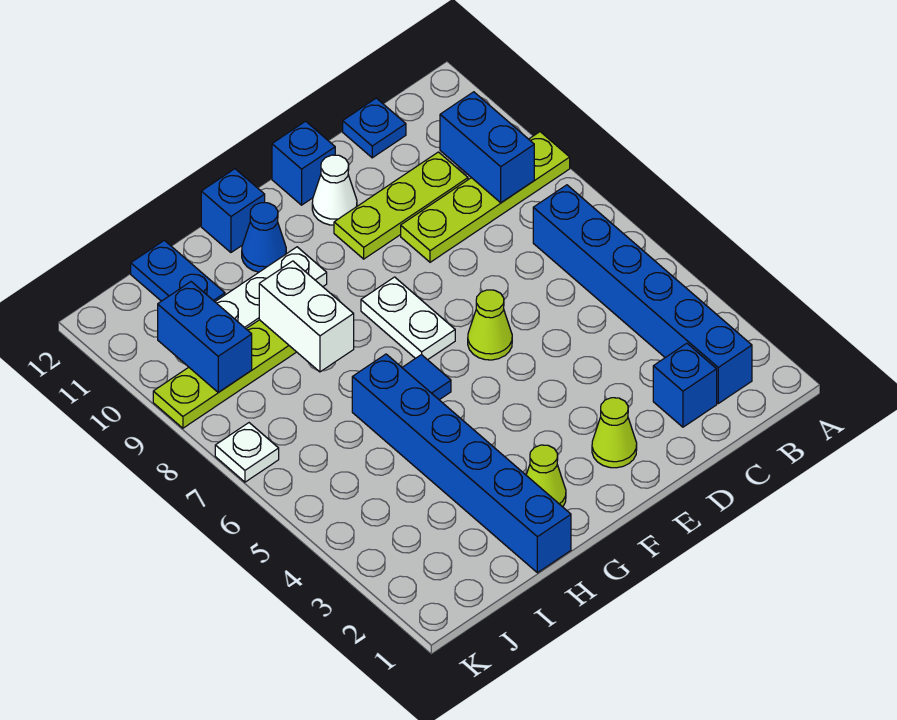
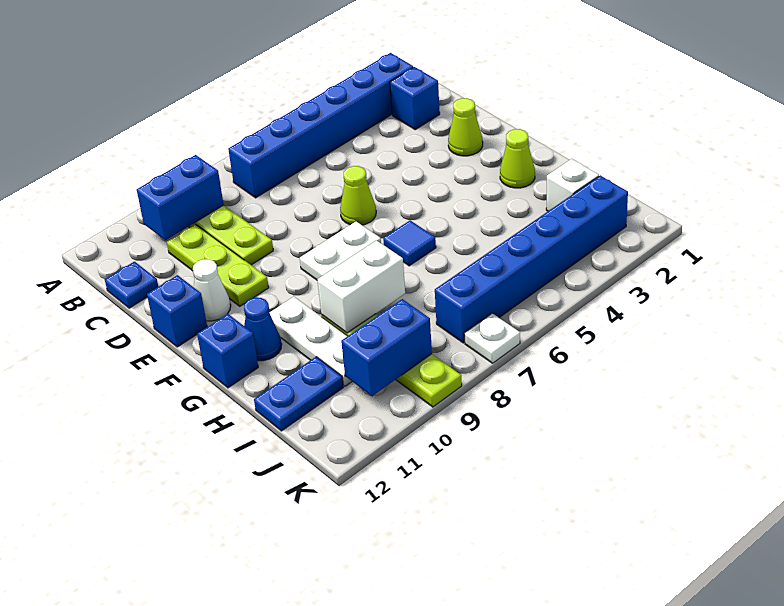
blue brick H1:H6 level 1 -> blue brick J2:J7 level 1
none -> white brick I2 level 1

